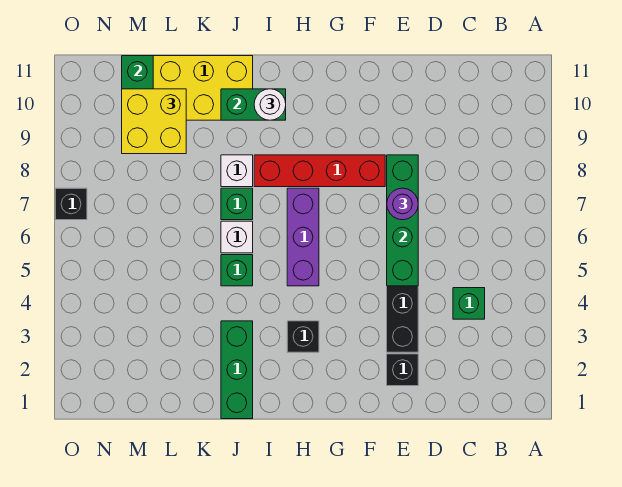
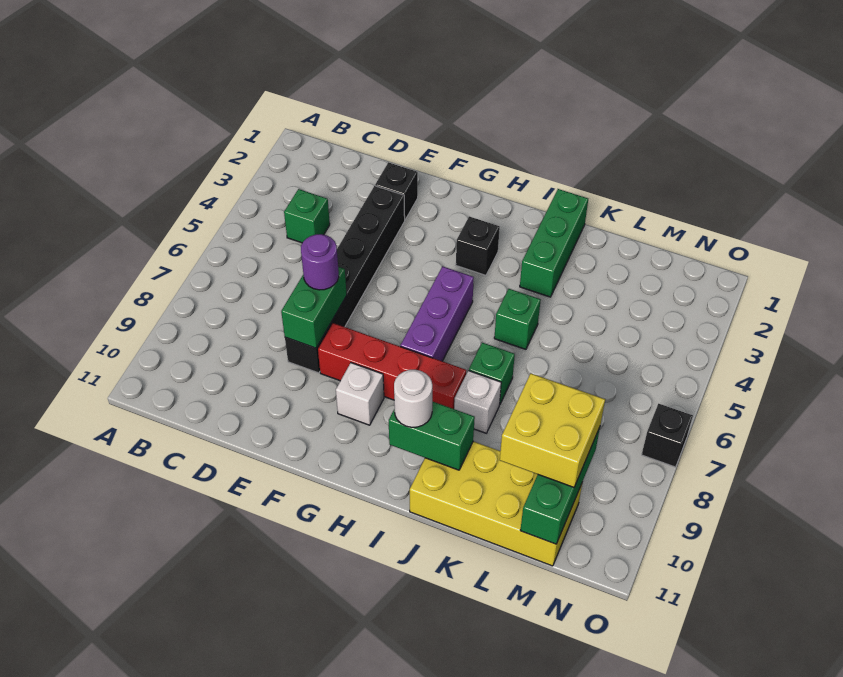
green brick E5:E8 level 2 -> green brick E7:E8 level 2
white brick J6 level 1 -> white brick G9 level 1

